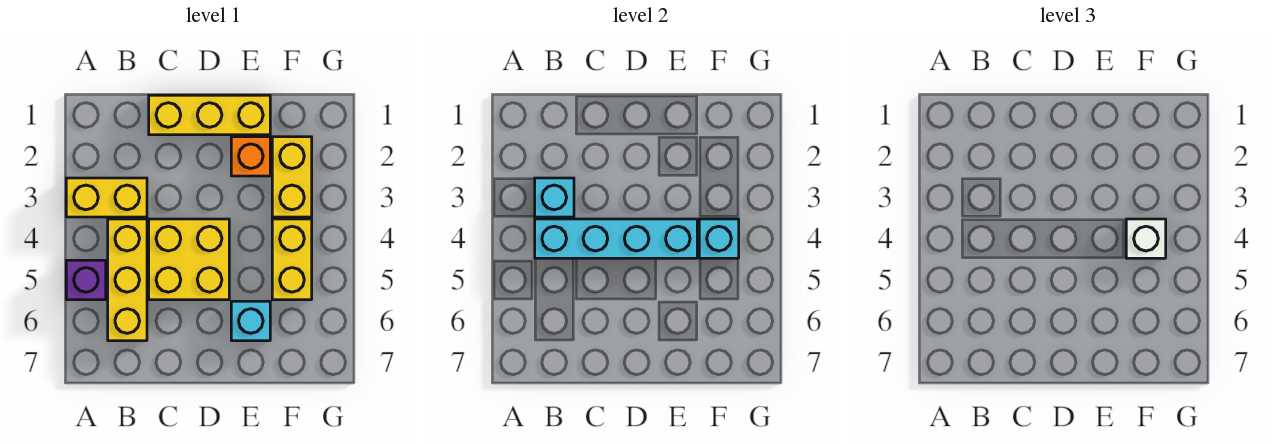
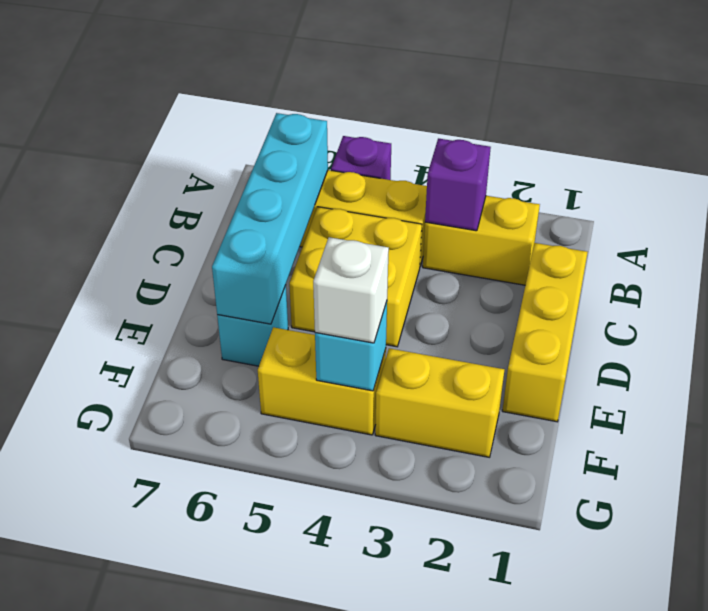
yellow brick A3:B3 level 1 -> yellow brick B2:B3 level 1
cyan brick B3 level 2 -> purple brick B3 level 2
cyan brick B4:E4 level 2 -> cyan brick B6:E6 level 2
orange brick E2 level 1 -> none

